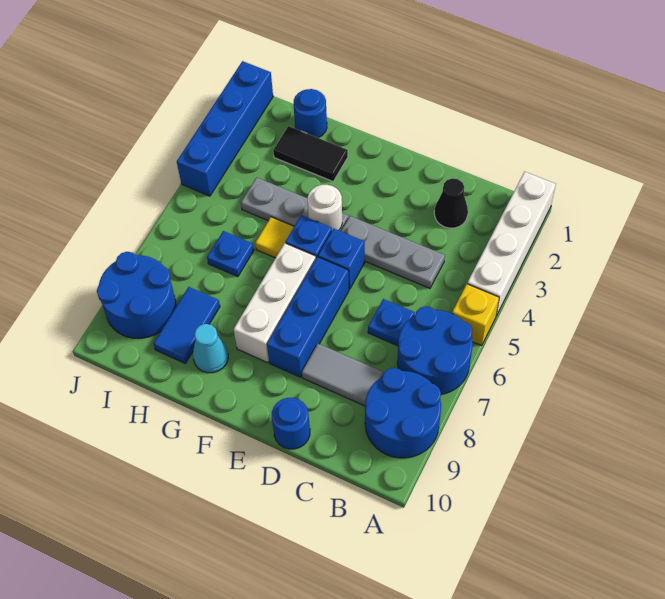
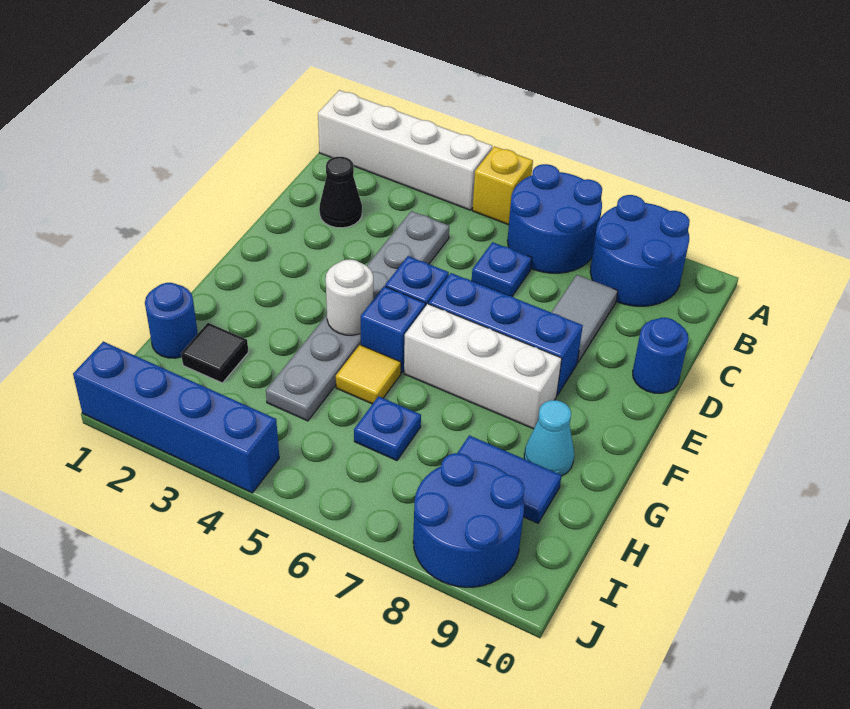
black tile G2:H2 level 1 -> black tile H2 level 1

